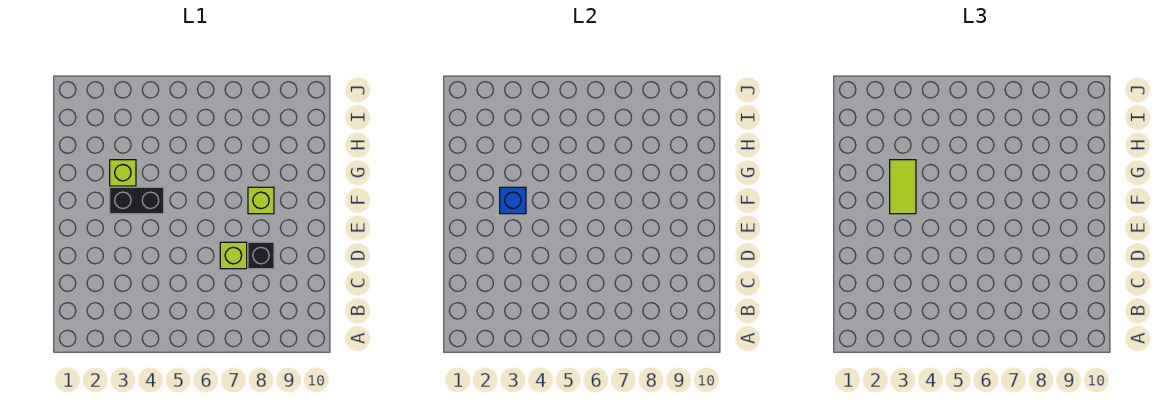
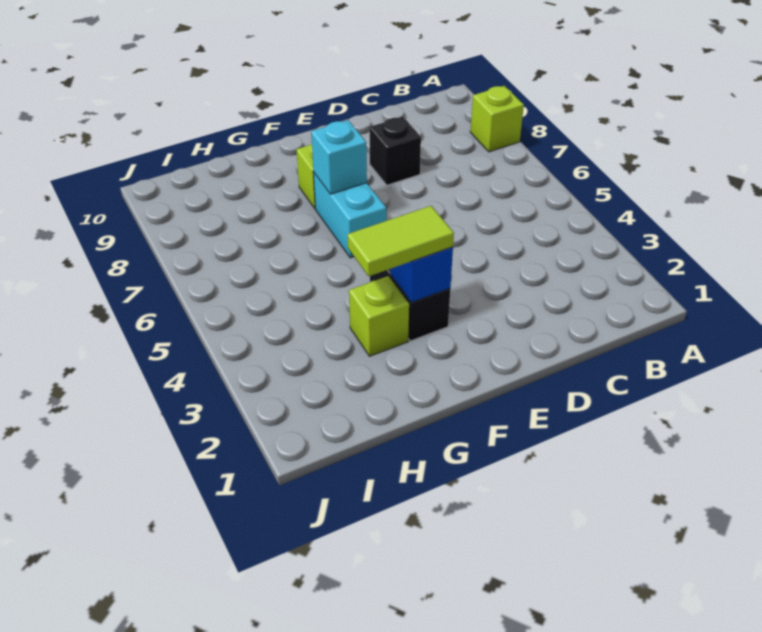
lime brick D7 level 1 -> lime brick A8 level 1
none -> cyan brick F6:F7 level 1
none -> cyan brick F7 level 2

